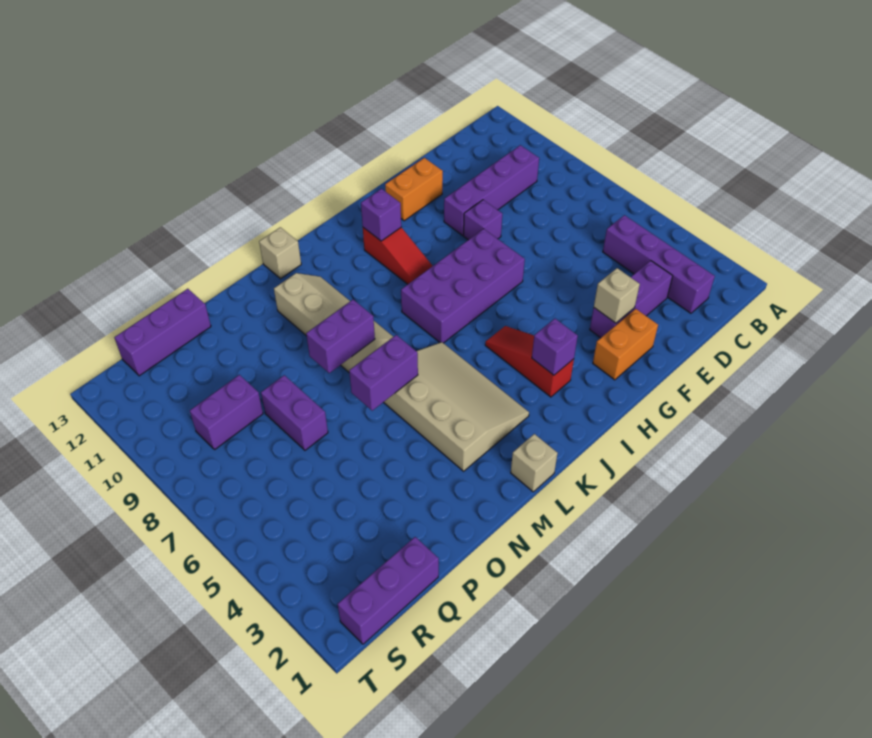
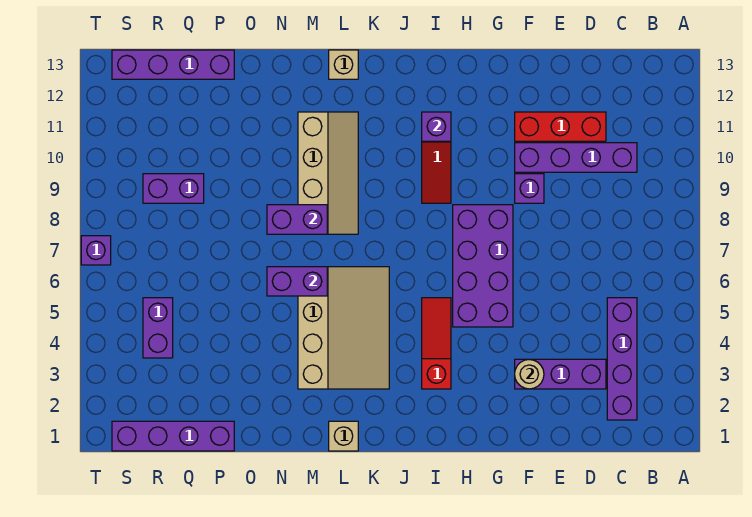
none -> red brick D11:F11 level 1
orange brick F2:G2 level 1 -> none
tan brick F3 level 2 -> tan round brick F3 level 2
orange brick F12:G12 level 1 -> none
purple brick G7:J8 level 1 -> purple brick G5:H8 level 1
purple brick I3 level 2 -> purple brick T7 level 1
purple brick P7:P8 level 1 -> purple brick R4:R5 level 1
purple brick P13:R13 level 1 -> purple brick P13:S13 level 1
purple brick Q1:S1 level 1 -> purple brick P1:S1 level 1

